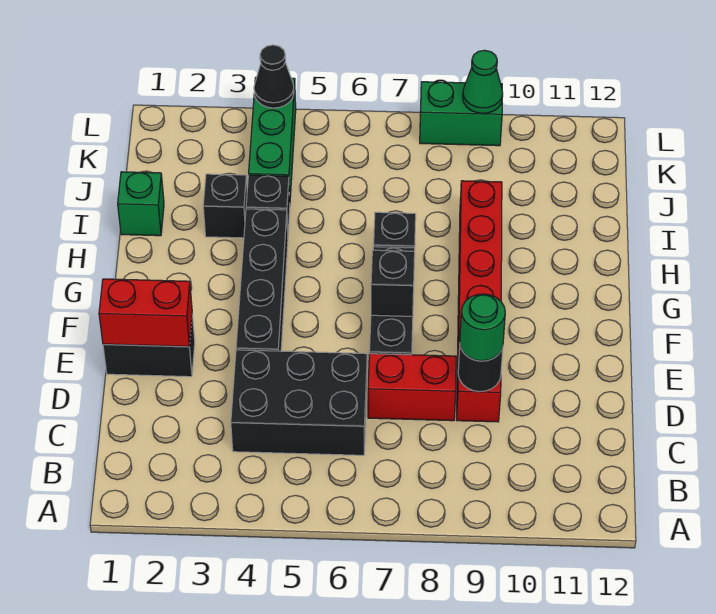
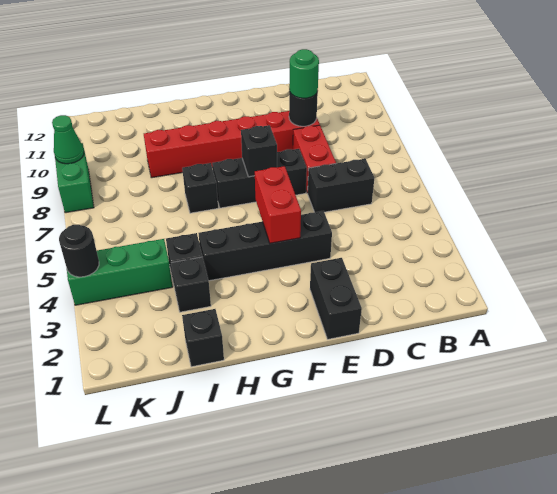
black brick C4:D6 level 1 -> black brick C6:D6 level 1
red brick E1:E2 level 2 -> red brick F4:F5 level 2
green brick I1 level 1 -> black brick I1 level 1
black cone L4 level 2 -> black round brick L4 level 2

